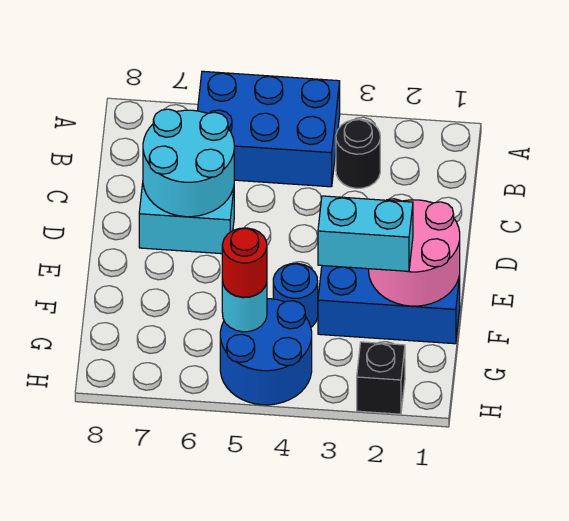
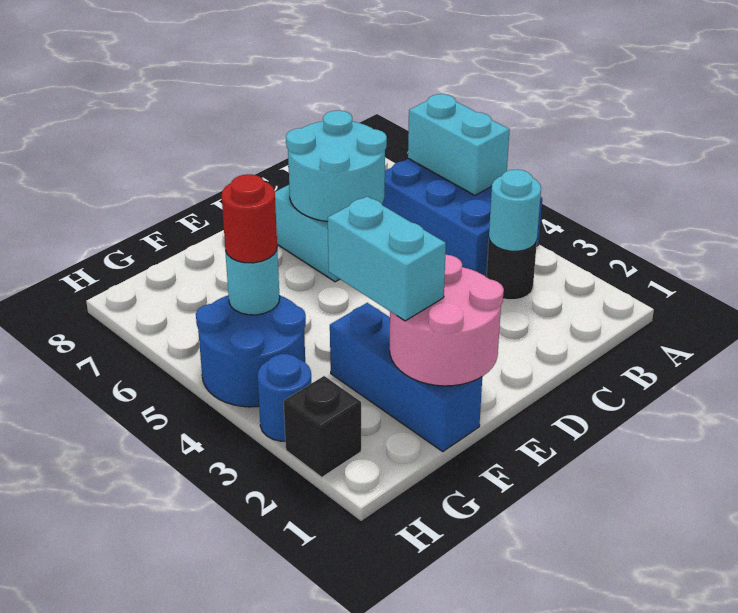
none -> cyan brick A5:A6 level 2
none -> cyan round brick B3 level 2
blue round brick F4 level 1 -> blue round brick H3 level 1

